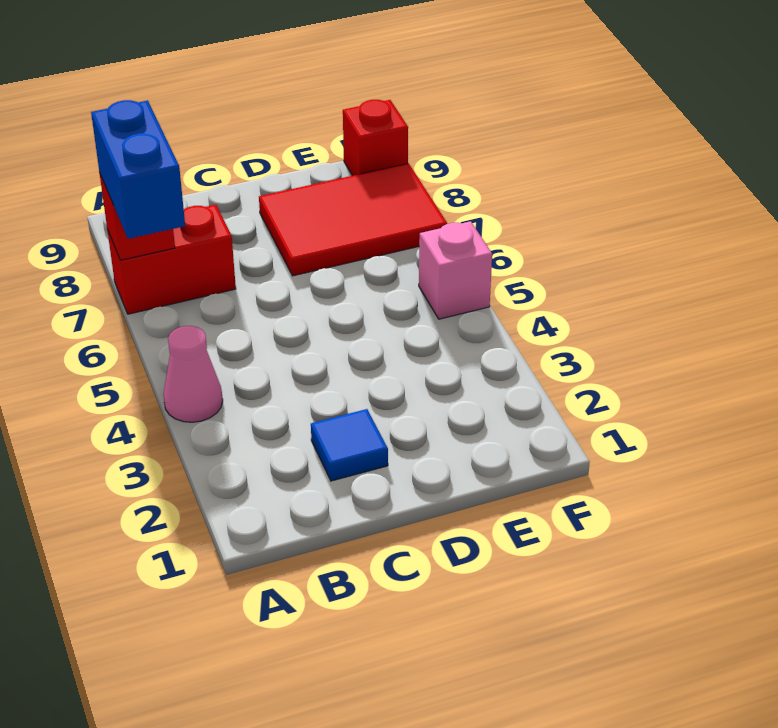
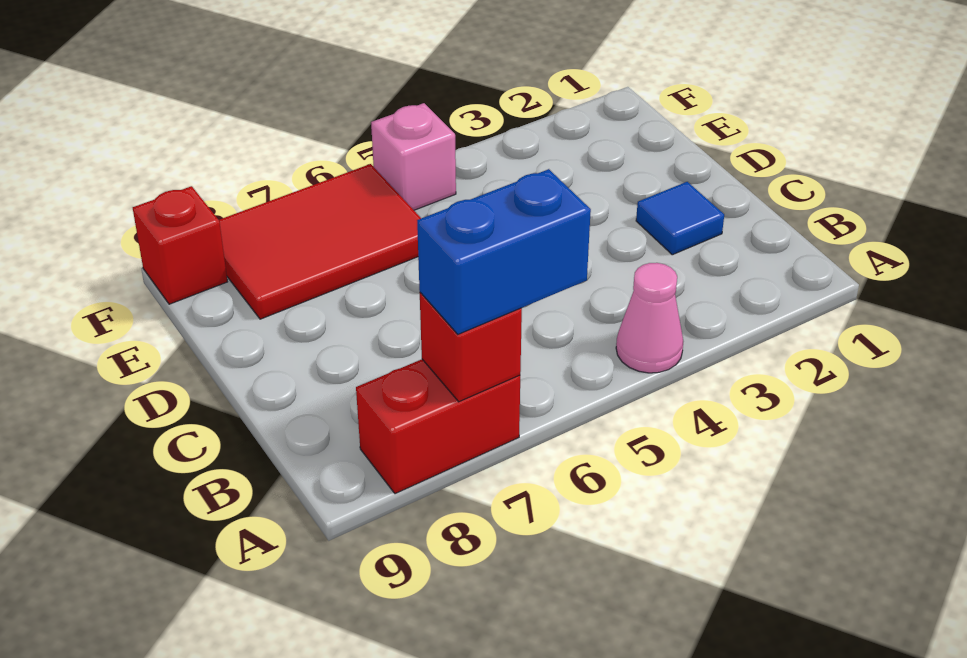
red brick A7:B7 level 1 -> red brick A7:A8 level 1
red tile D7:F8 level 1 -> red tile E6:F8 level 1

